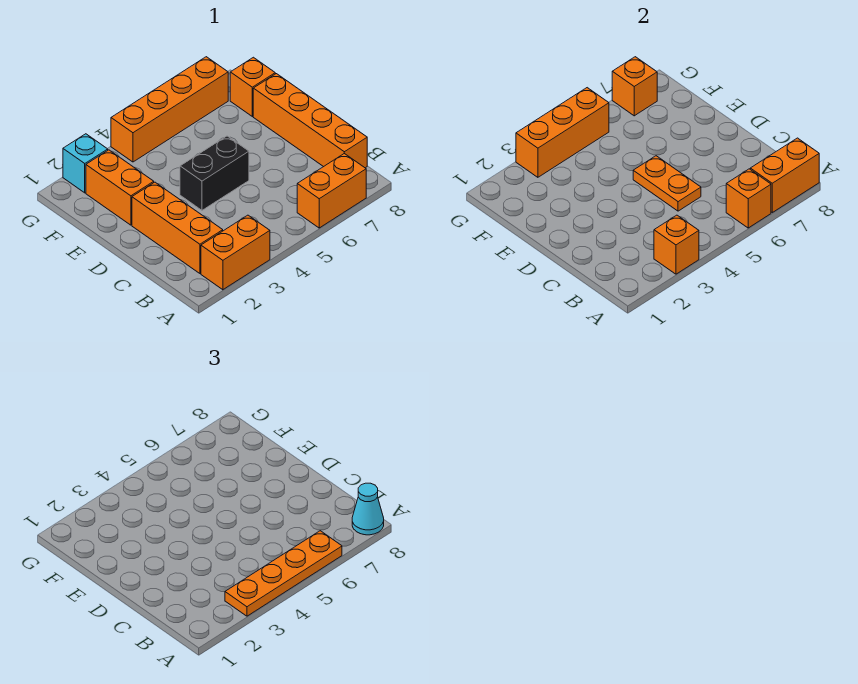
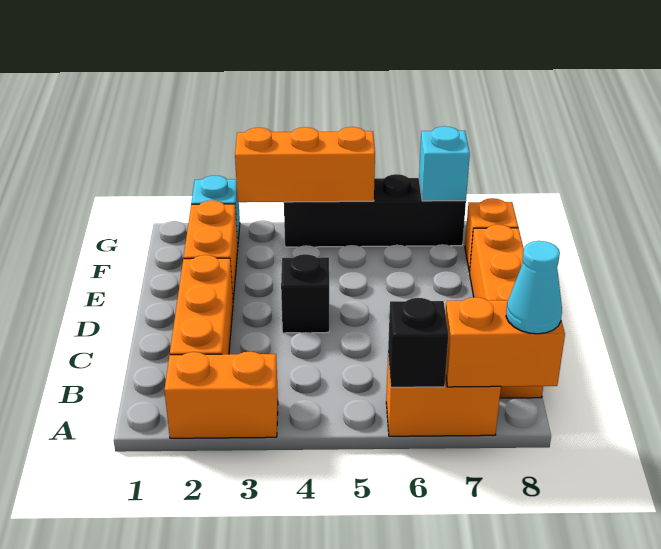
orange brick A3 level 2 -> none
orange plate A3:A6 level 3 -> none
orange brick A6 level 2 -> black brick A6 level 2
orange plate C5:D5 level 2 -> none
black brick D4:D5 level 1 -> black brick D4 level 1
orange brick G4:G7 level 1 -> black brick G4:G7 level 1
orange brick G7 level 2 -> cyan brick G7 level 2

